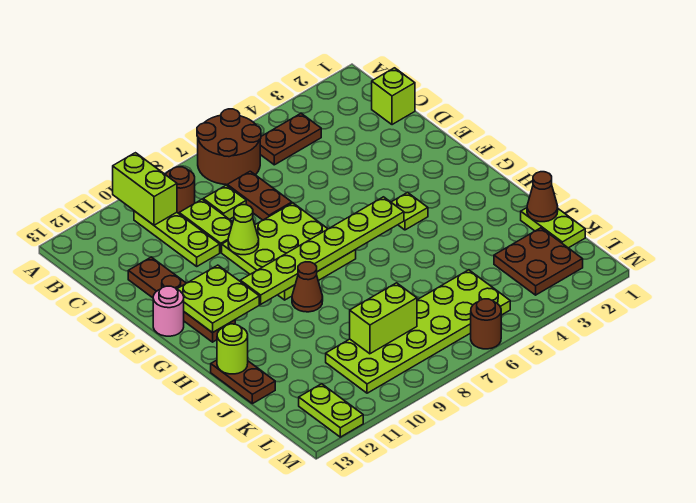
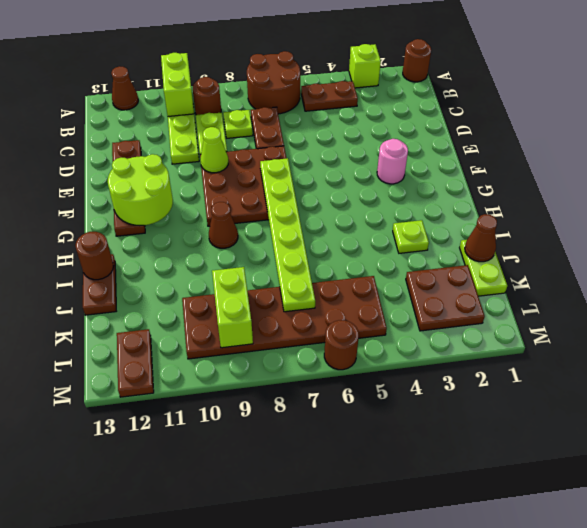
none -> brown round brick A1 level 1
none -> brown cone A12 level 1
lime brick C1 level 1 -> lime brick A3 level 1
lime plate E7:G9 level 1 -> brown plate E7:G9 level 1
lime plate F11:G12 level 2 -> lime round brick F11:G12 level 2
pink round brick F13 level 1 -> pink round brick F3 level 1
lime plate G4 level 1 -> lime plate I3 level 1
lime plate G5:G10 level 2 -> lime plate F7:K7 level 2
lime round brick I13 level 2 -> brown round brick I13 level 2
lime plate K5:L10 level 1 -> brown plate K5:L10 level 1
lime brick K8:K9 level 2 -> lime brick K9:L9 level 2
lime plate L12:M12 level 1 -> brown plate L12:M12 level 1

